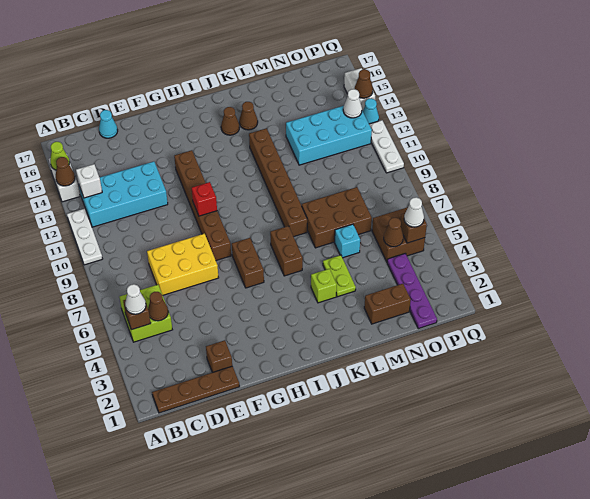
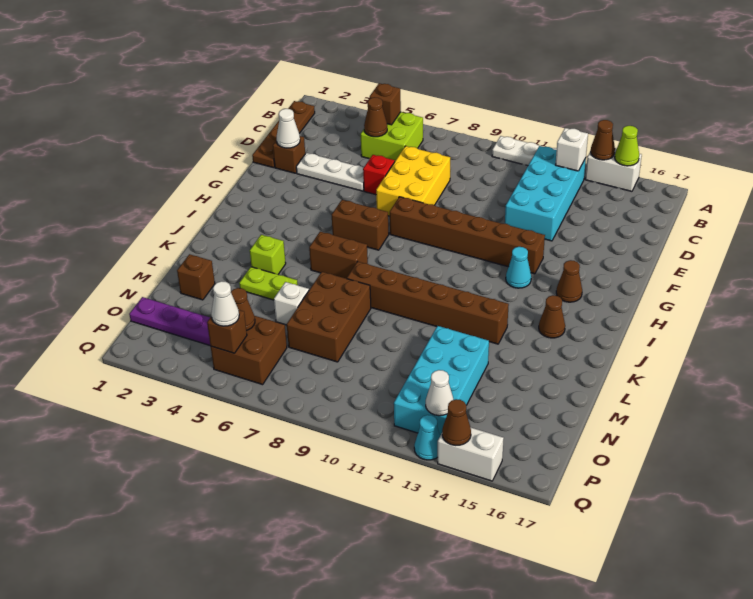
white cone B5 level 3 -> white cone E2 level 2
cyan cone D17 level 1 -> cyan cone H13 level 1
red brick G10 level 2 -> red brick E6 level 1
brown cone K15 level 1 -> brown cone H15 level 1
brown brick M2:N2 level 1 -> brown brick M2 level 1
cyan brick M6 level 1 -> white brick M6 level 1
white plate Q10:Q12 level 1 -> white plate E3:E5 level 1

